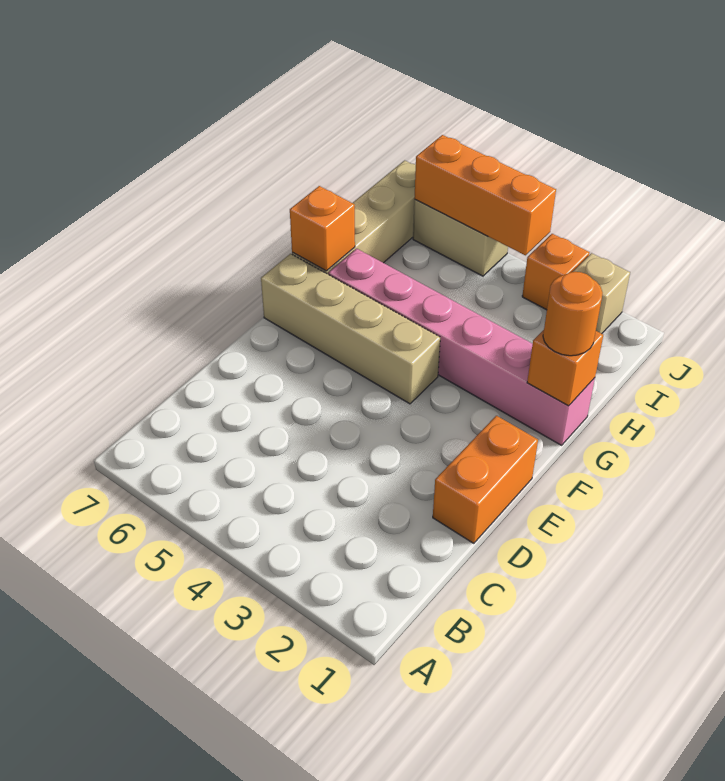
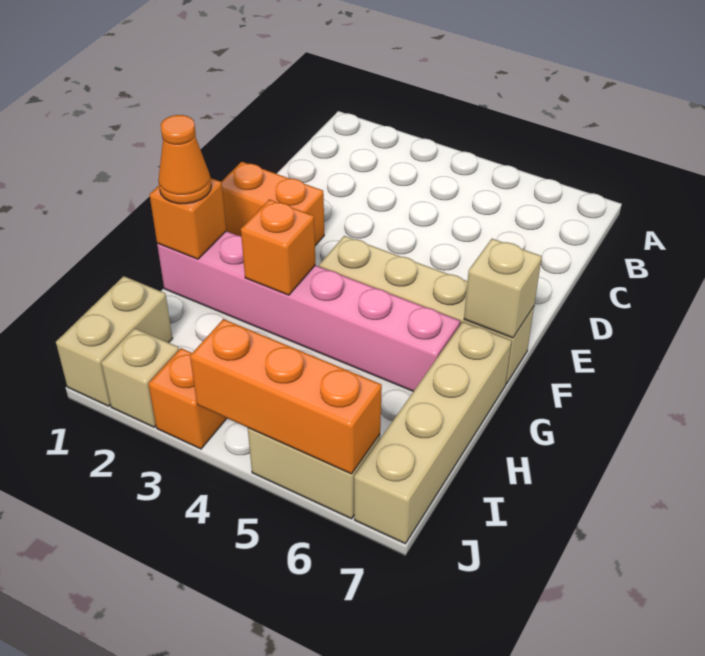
orange brick D1:E1 level 1 -> orange brick E1:E2 level 1
none -> tan brick F7 level 2
orange round brick G1 level 3 -> orange cone G1 level 3
orange brick G7 level 2 -> orange brick G3 level 2
none -> tan brick I1:J1 level 1

